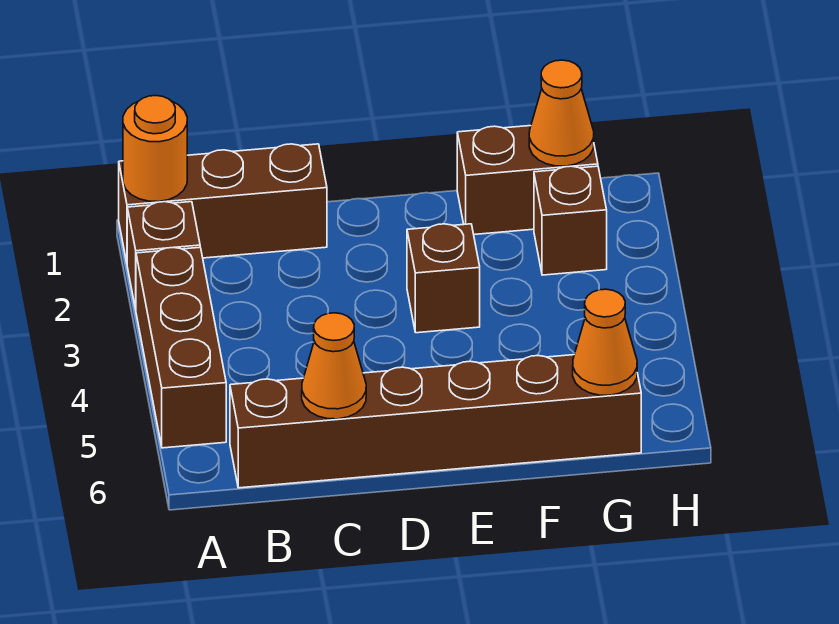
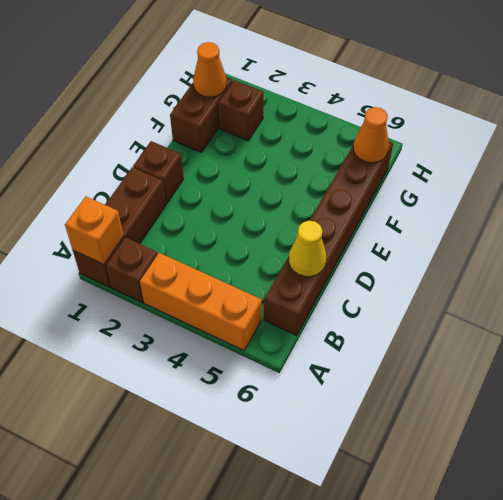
orange round brick A1 level 2 -> orange brick A1 level 2
brown brick A3:A5 level 1 -> orange brick A3:A5 level 1
orange cone C6 level 2 -> yellow cone C6 level 2
brown brick E3 level 1 -> brown brick D1 level 1

